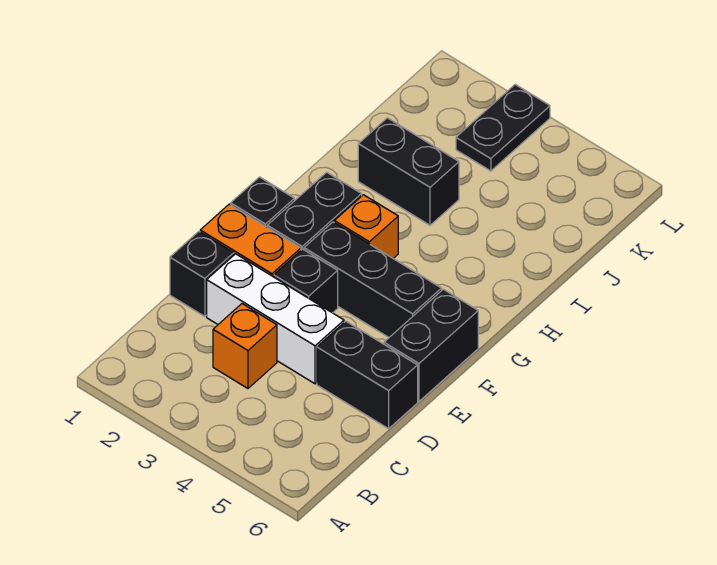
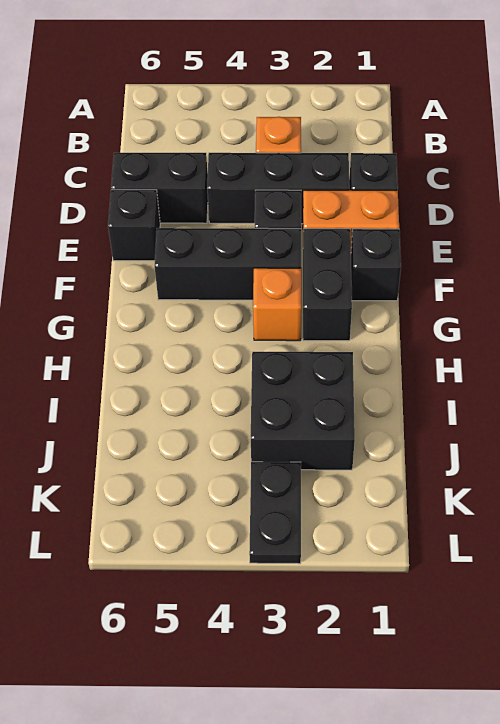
white brick D2:D4 level 1 -> black brick D2:D4 level 1
black brick E6:F6 level 1 -> black brick E6 level 1
black brick I2:I3 level 1 -> black brick I2:J3 level 1

